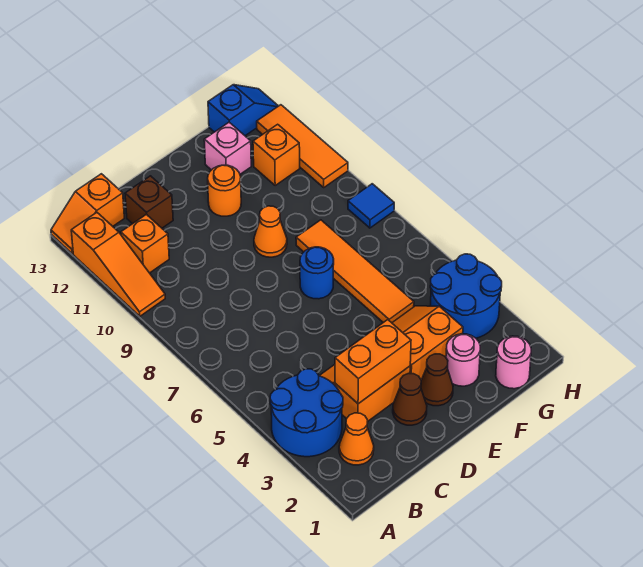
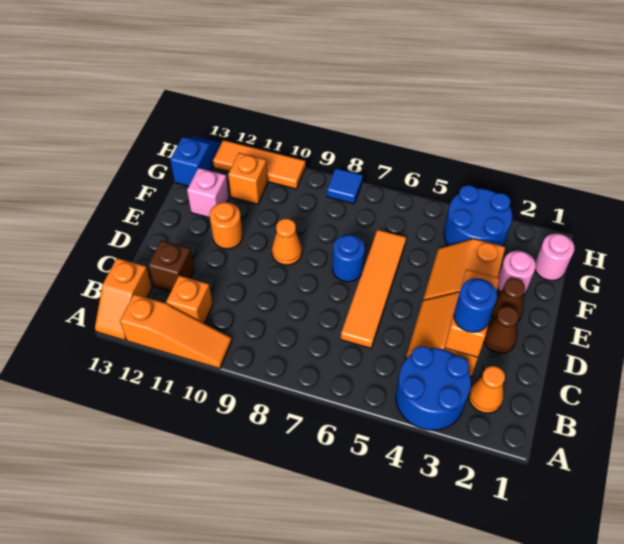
none -> blue round brick C3 level 3
orange tile F5:F8 level 1 -> orange tile C6:F6 level 1

